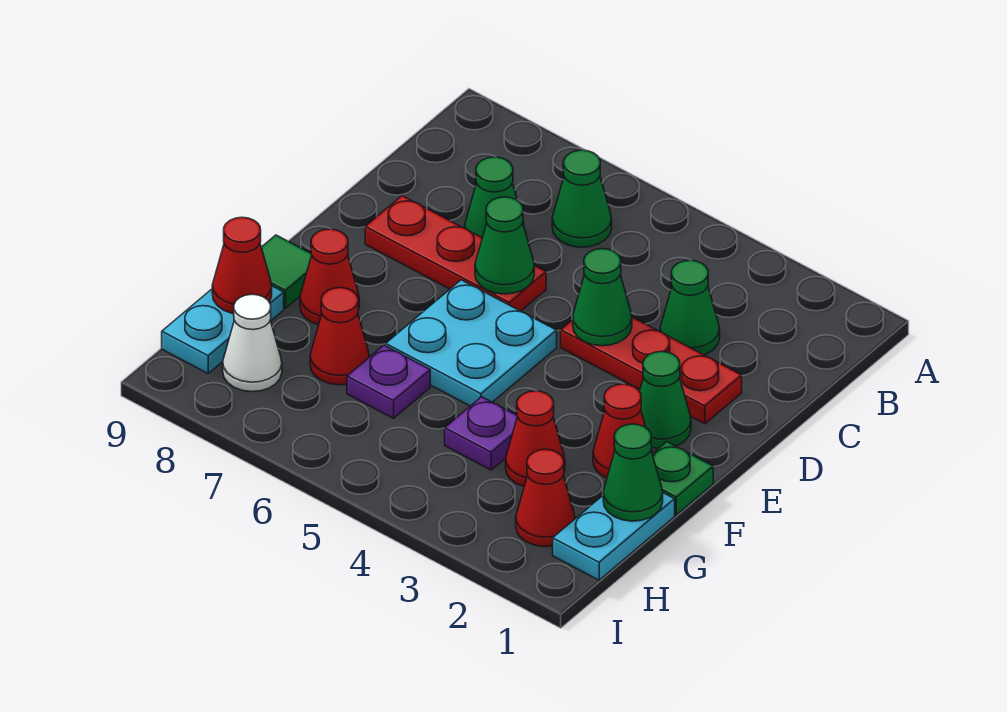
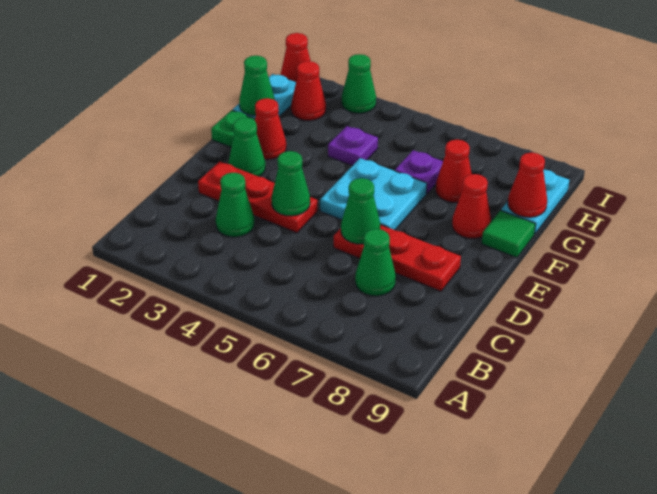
green cone B6 level 1 -> green cone I3 level 1
red cone G3 level 1 -> red cone I1 level 1
white cone H8 level 1 -> none

